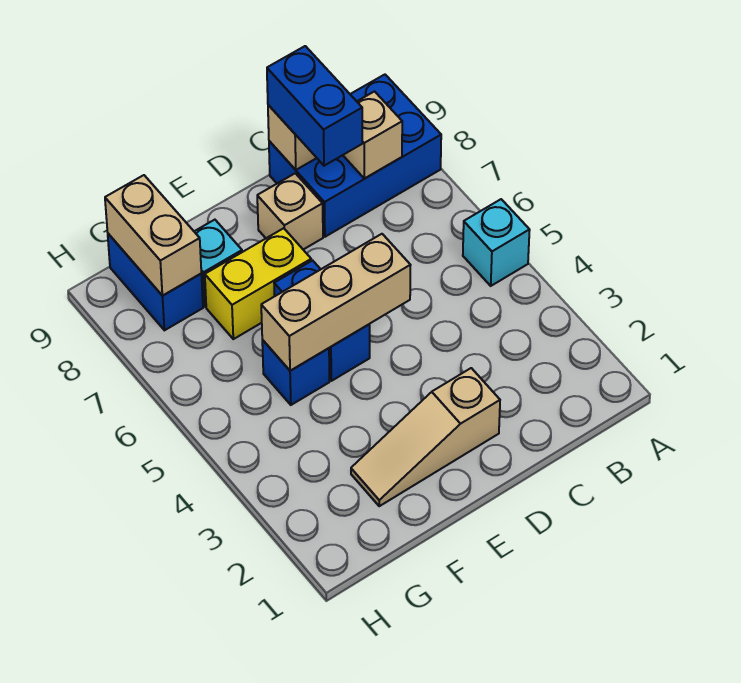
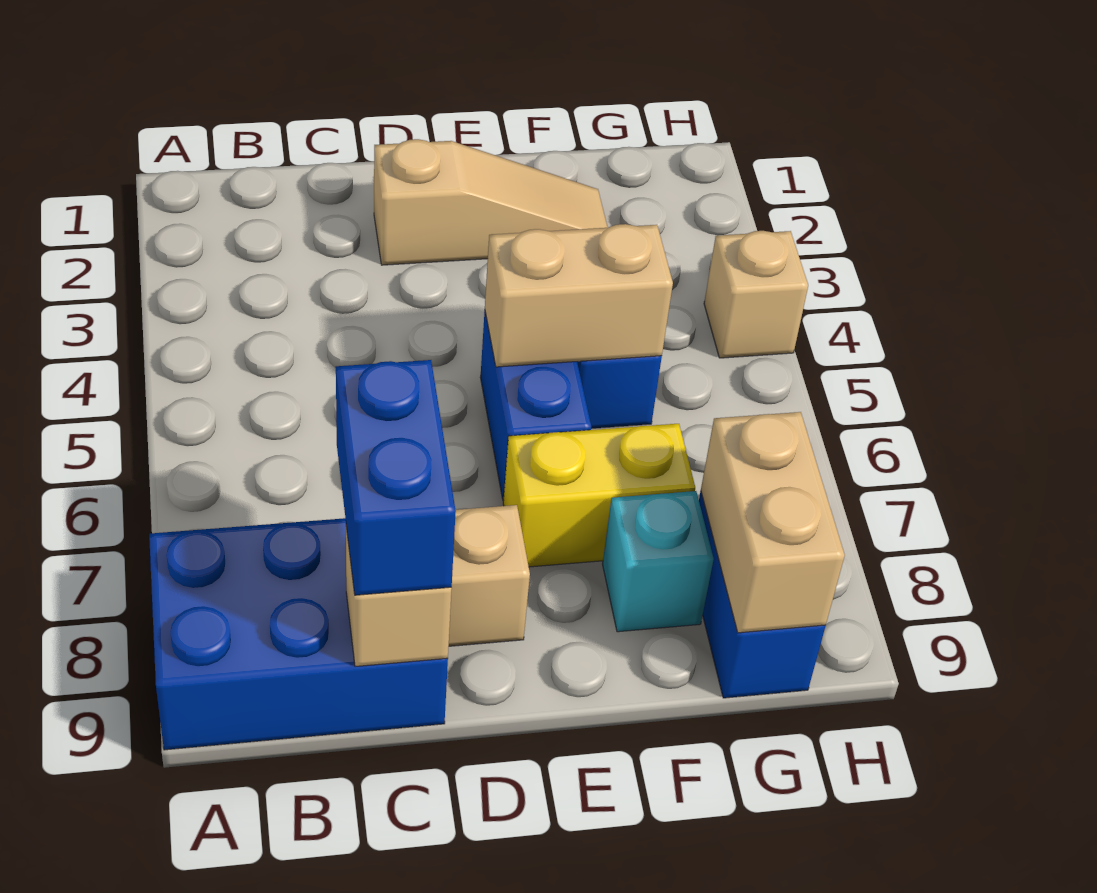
cyan brick A5 level 1 -> none
tan brick B8 level 2 -> tan brick H4 level 1
tan brick D5:F5 level 2 -> tan brick E5:F5 level 2

